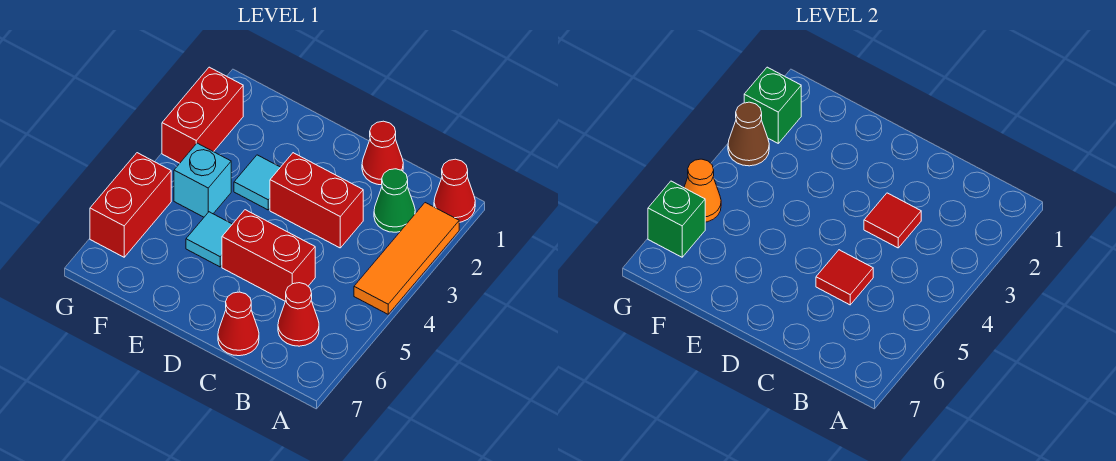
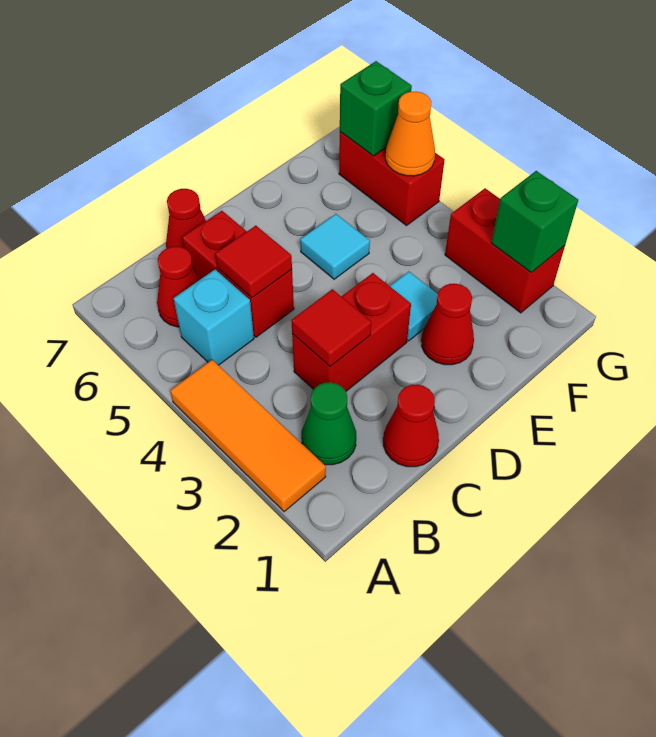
red cone A1 level 1 -> red cone E2 level 1
red brick C5:D5 level 1 -> red brick C5:C6 level 1
cyan brick F4 level 1 -> cyan brick B5 level 1
brown cone G3 level 2 -> none

